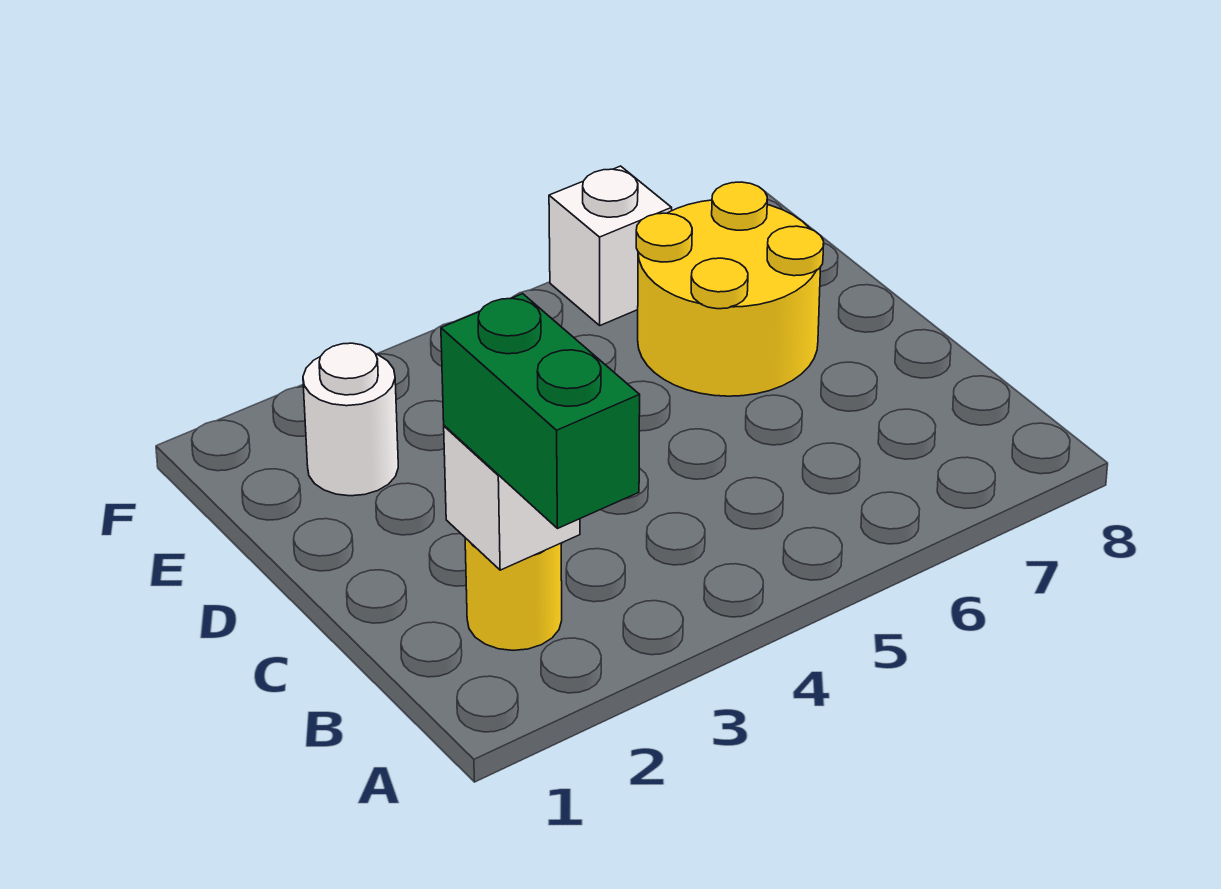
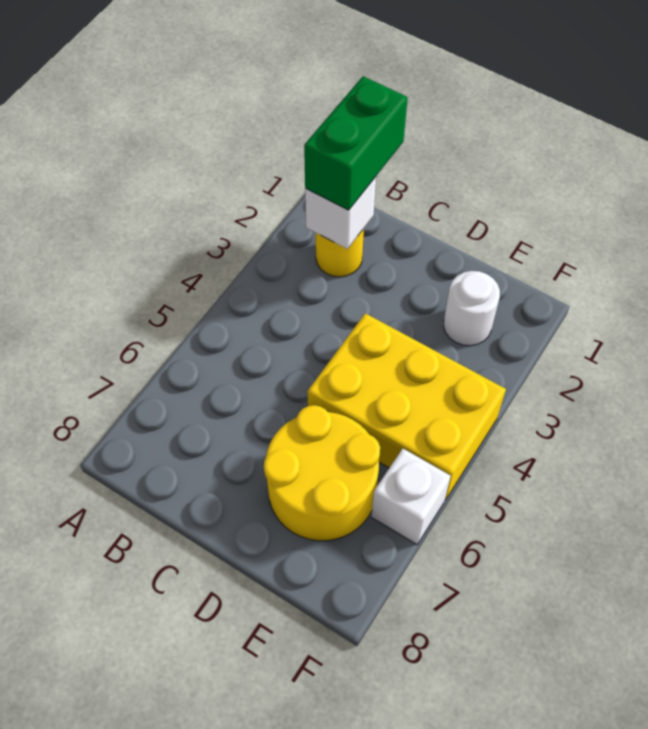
green brick A2:B2 level 3 -> green brick B1:B2 level 3
none -> yellow brick D4:F5 level 1

